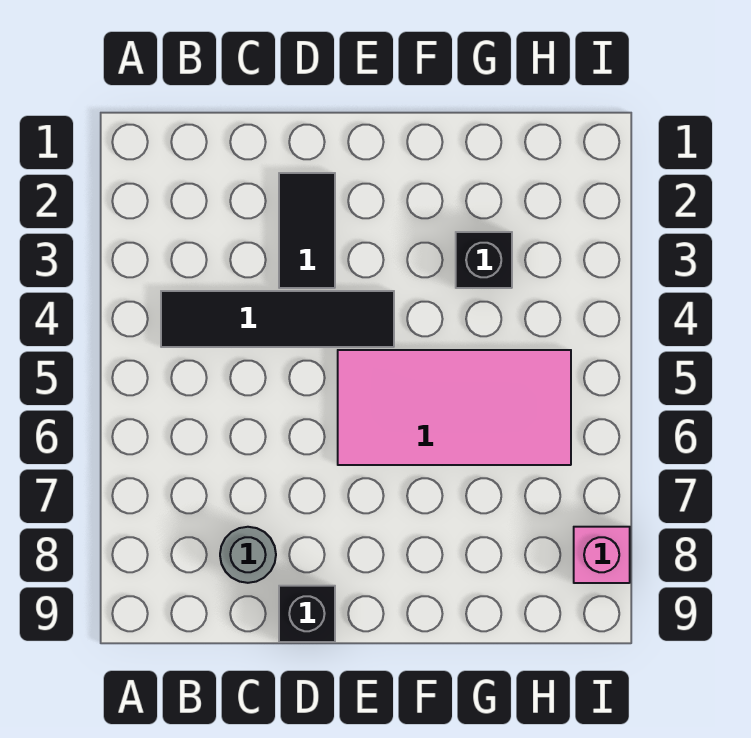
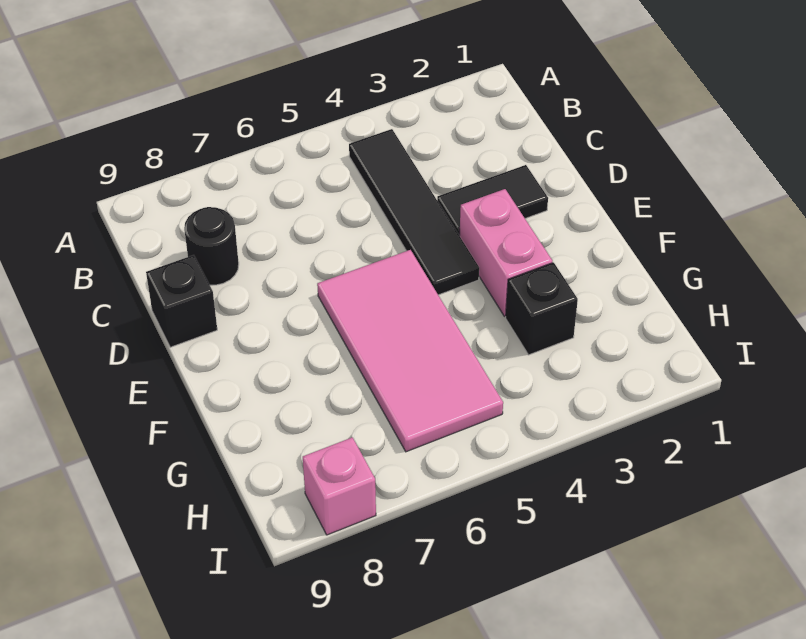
grey round brick C8 level 1 -> black round brick C8 level 1
none -> pink brick E3:F3 level 1

